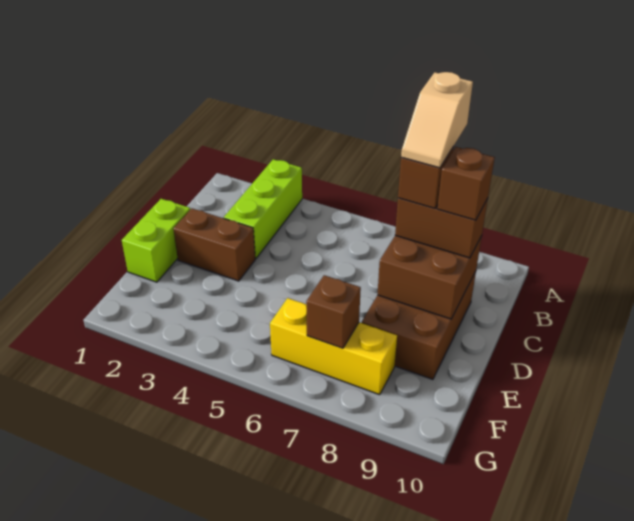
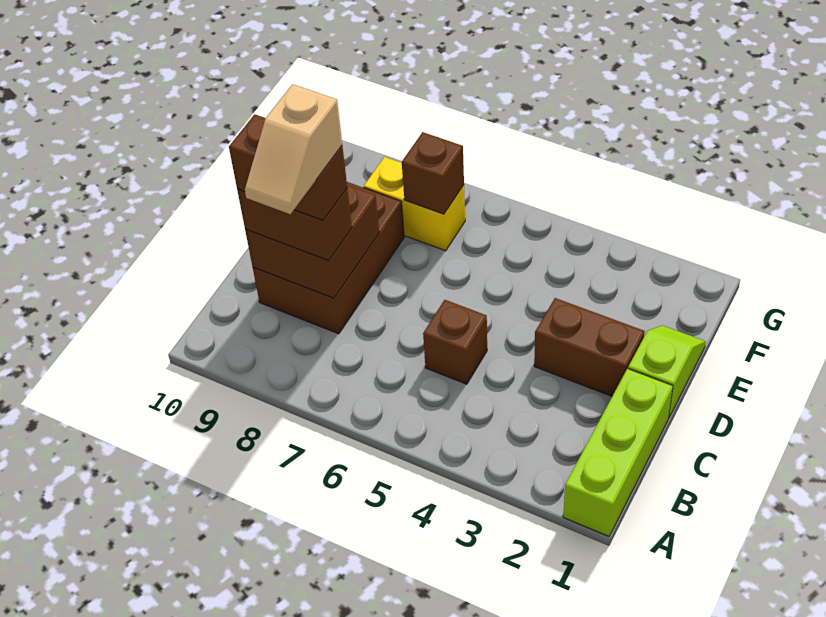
lime brick A3:C3 level 1 -> lime brick A1:C1 level 1
tan slope B8:C8 level 5 top B -> tan slope B8:C8 level 5 top C
none -> brown brick C5 level 1
lime brick D1:E1 level 1 -> lime slope D1:E1 level 1 top D
yellow brick F6:F8 level 1 -> yellow brick F7:F8 level 1

